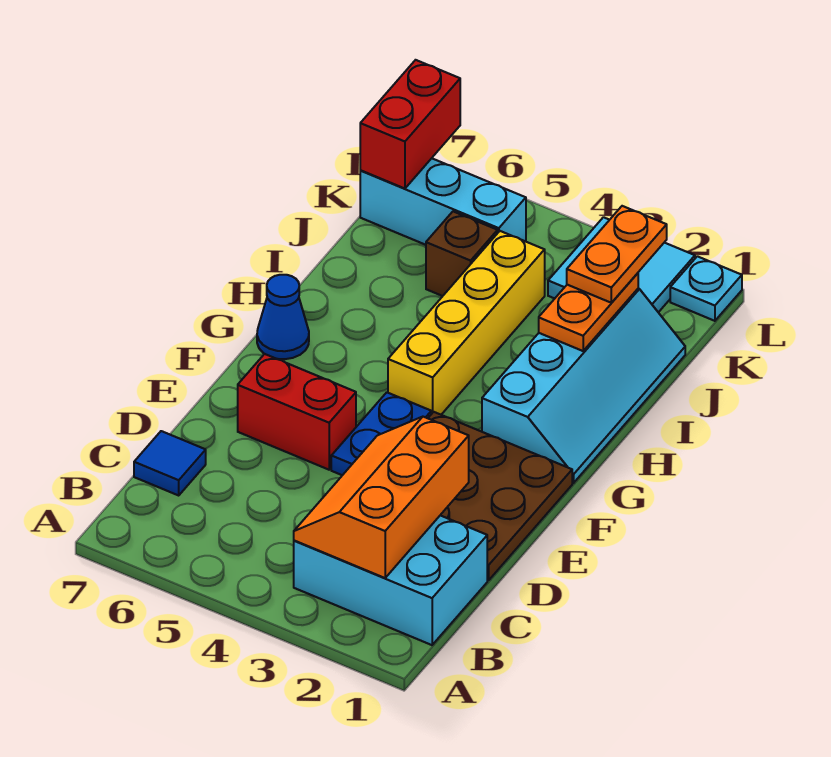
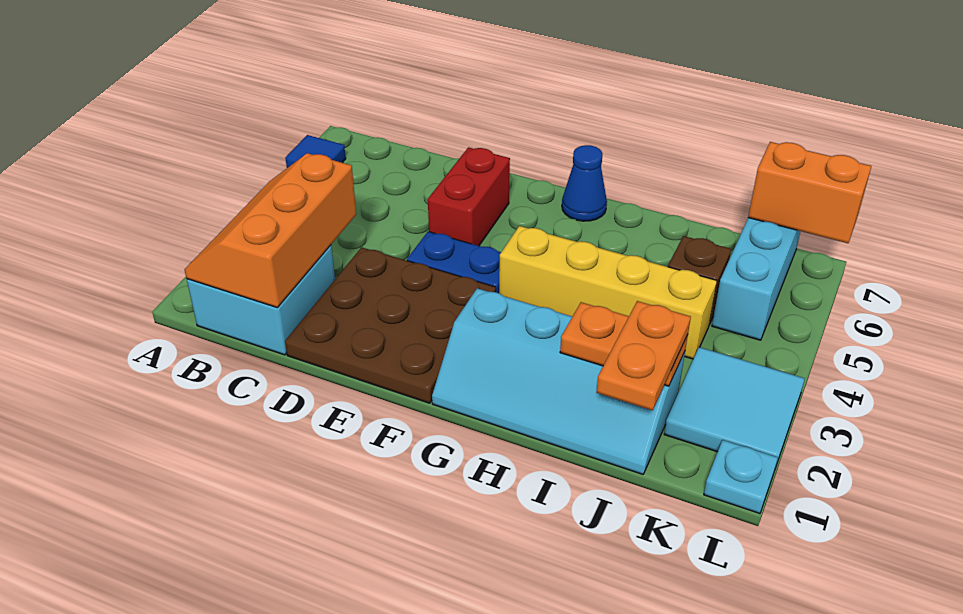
cyan brick B1:C3 level 1 -> cyan brick B1:C2 level 1
orange slope B2:D3 level 2 top 2 -> orange slope B1:C3 level 2 top C
blue tile C7 level 1 -> blue tile A6 level 1
orange plate J2:K2 level 3 -> orange plate J1:J2 level 3
red brick K7:L7 level 2 -> orange brick K7:L7 level 2

